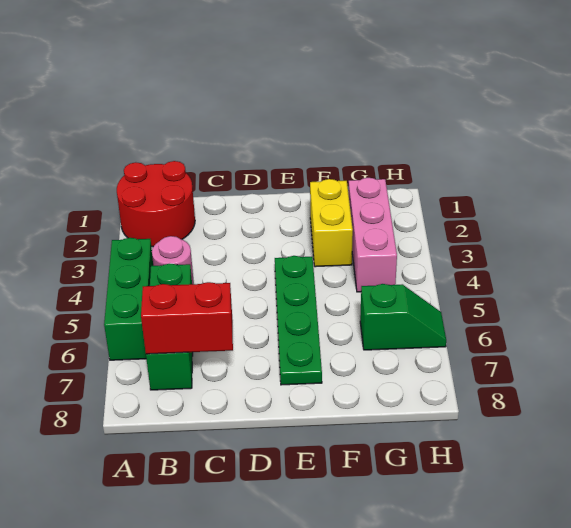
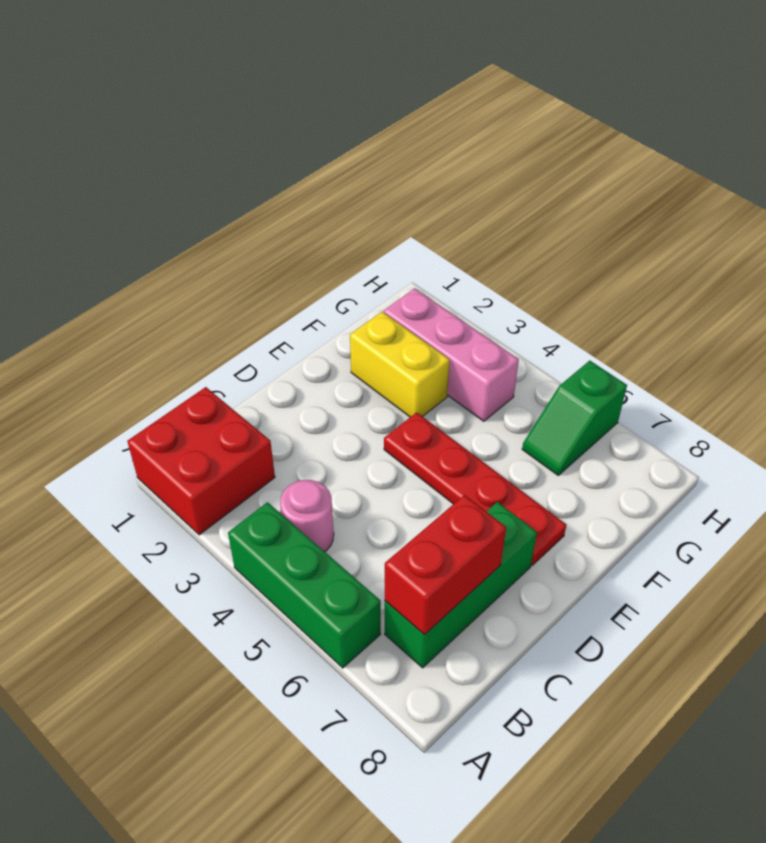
red round brick A1:B2 level 1 -> red brick A1:B2 level 1
green brick B5:B7 level 1 -> green brick B7:D7 level 1
green plate E4:E7 level 1 -> red plate E4:E7 level 1
green slope G6:H6 level 1 top G -> green slope G6:H6 level 1 top H

